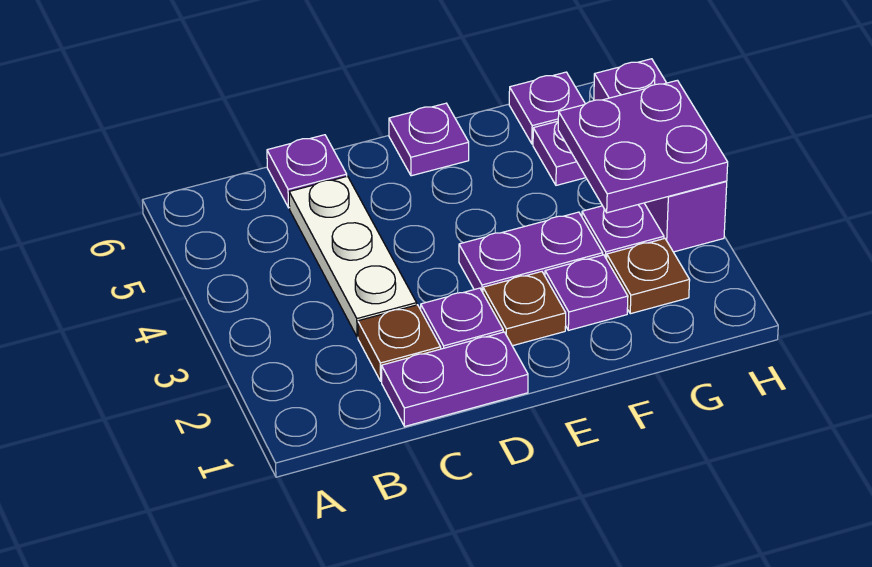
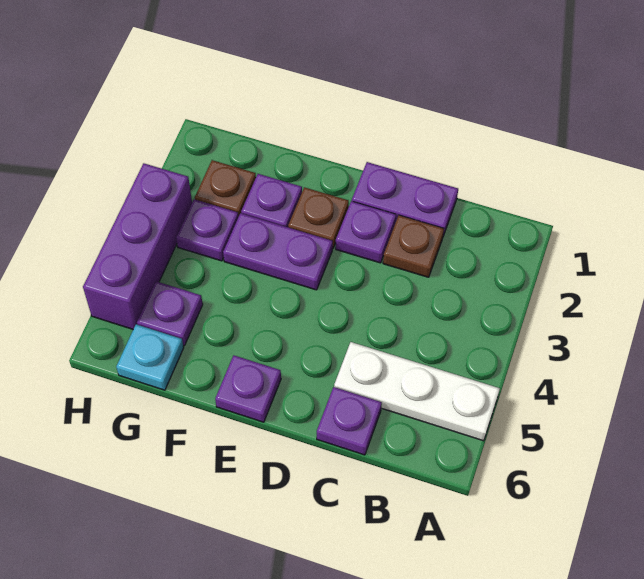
white plate C3:C5 level 1 -> white plate A5:C5 level 1
purple plate G3:H4 level 2 -> none
purple plate G6 level 1 -> cyan plate G6 level 1

